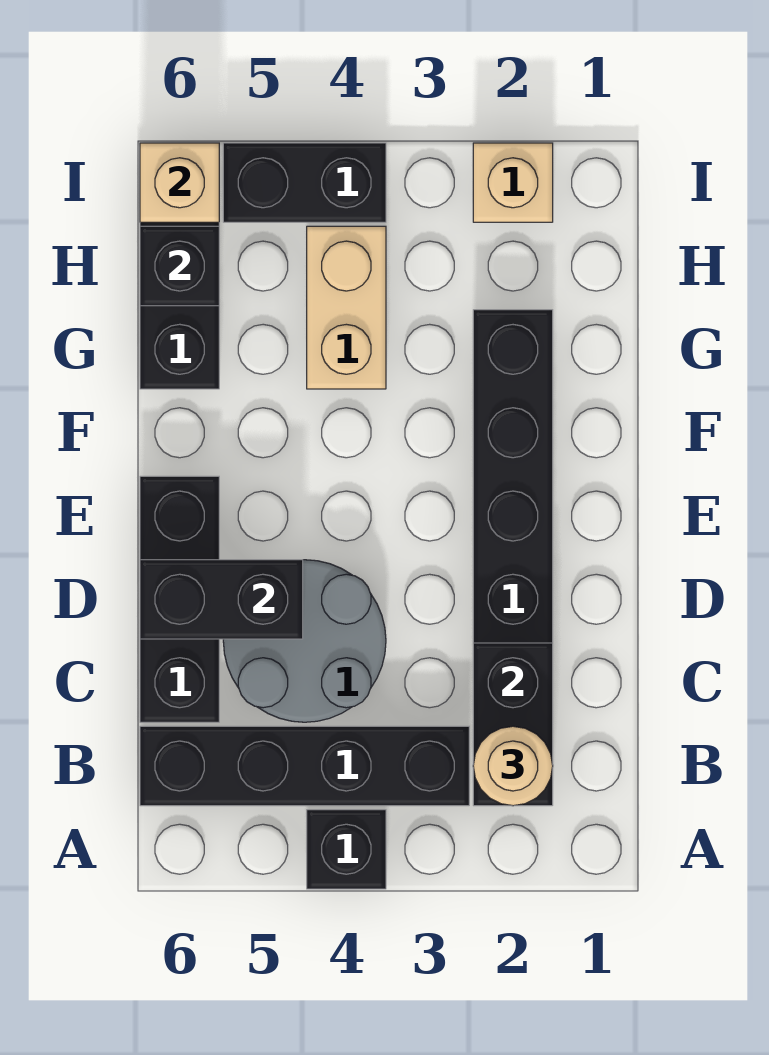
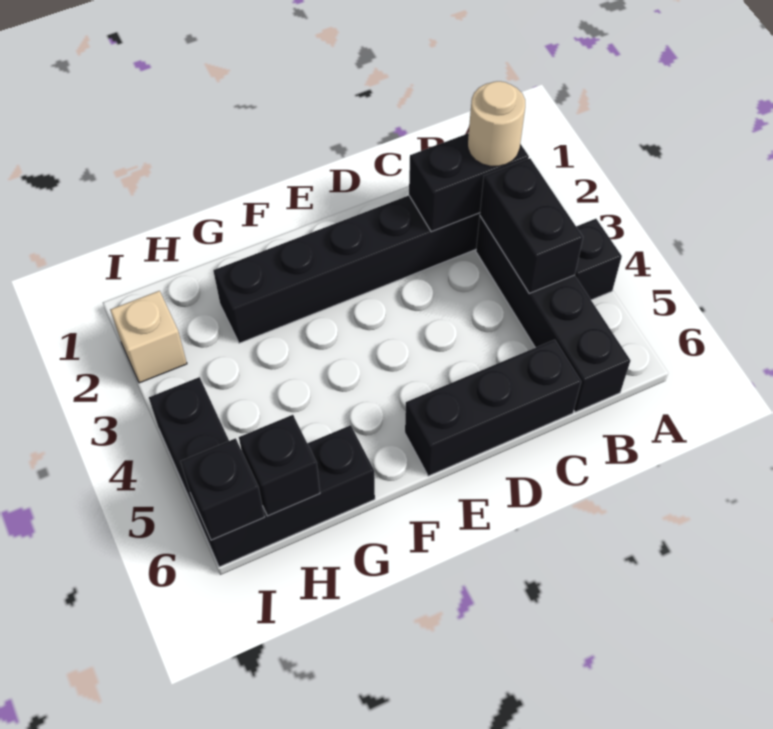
grey round brick C4:D5 level 1 -> none
black brick D5:D6 level 2 -> black brick B3:B4 level 2
tan brick G4:H4 level 1 -> none
tan brick I6 level 2 -> black brick I6 level 2

